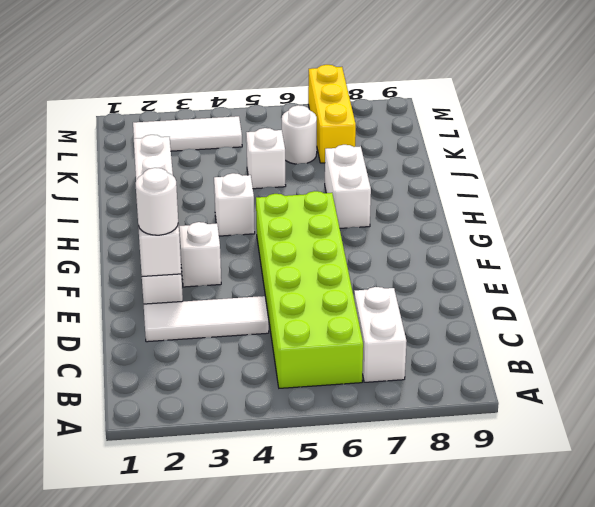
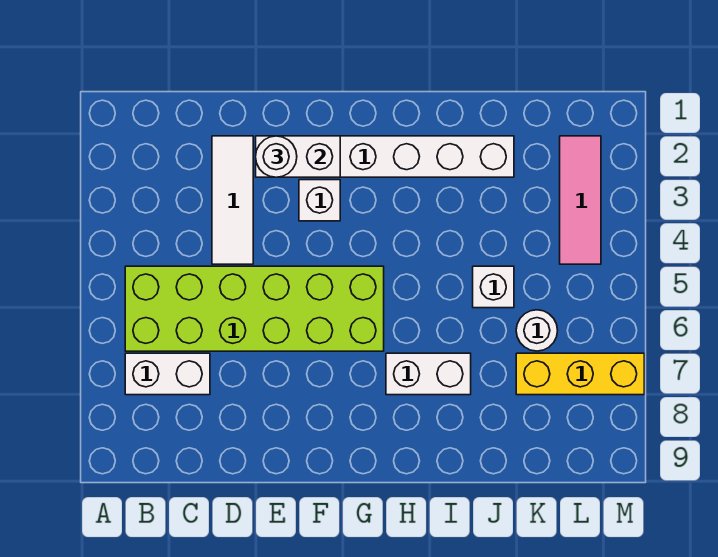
white brick H4 level 1 -> none
white tile L2:L4 level 1 -> pink tile L2:L4 level 1

